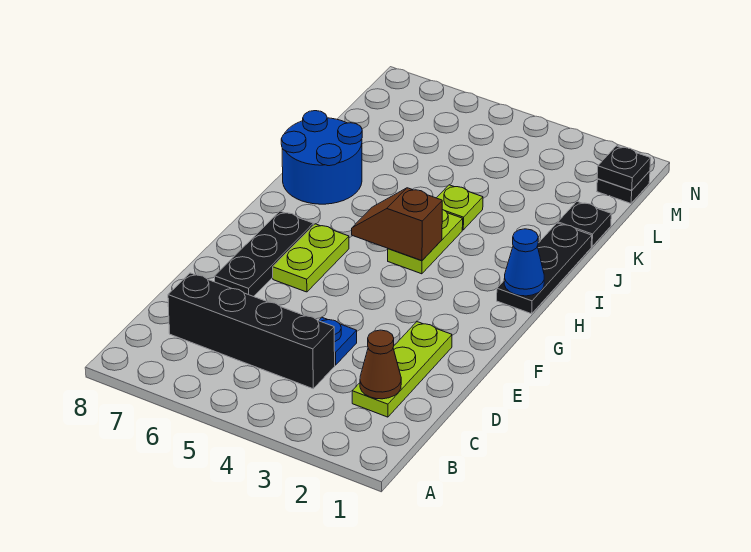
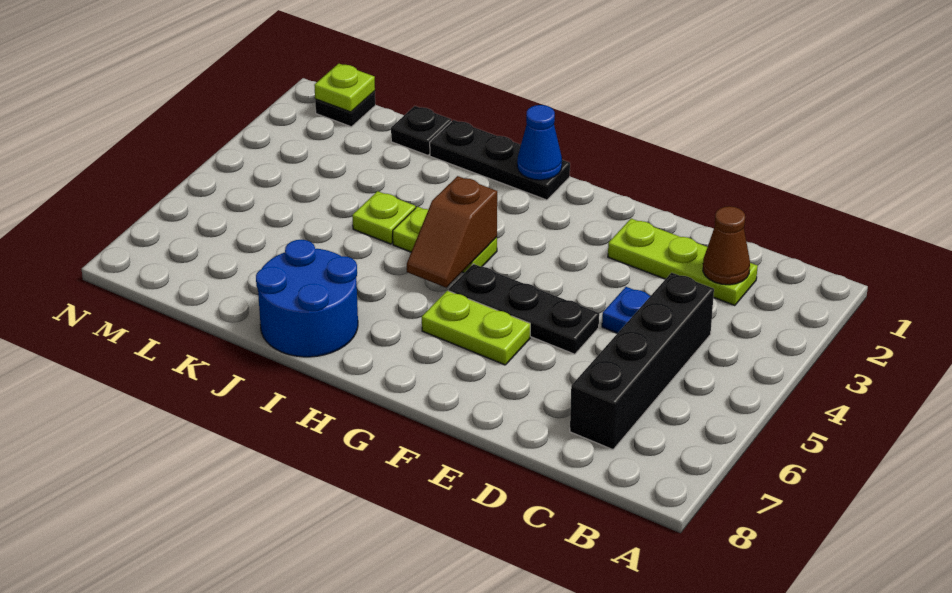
black plate E7:G7 level 1 -> black plate E5:G5 level 1
black plate M1 level 2 -> lime plate M1 level 2

